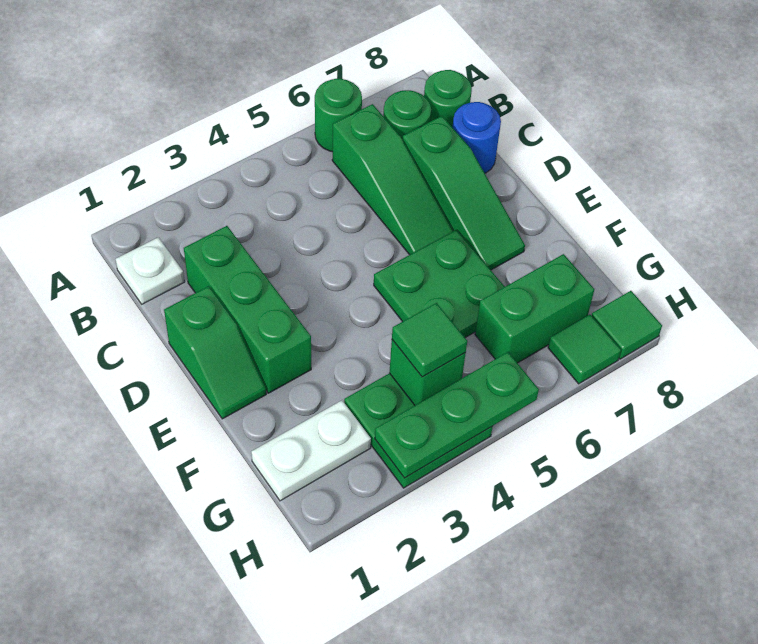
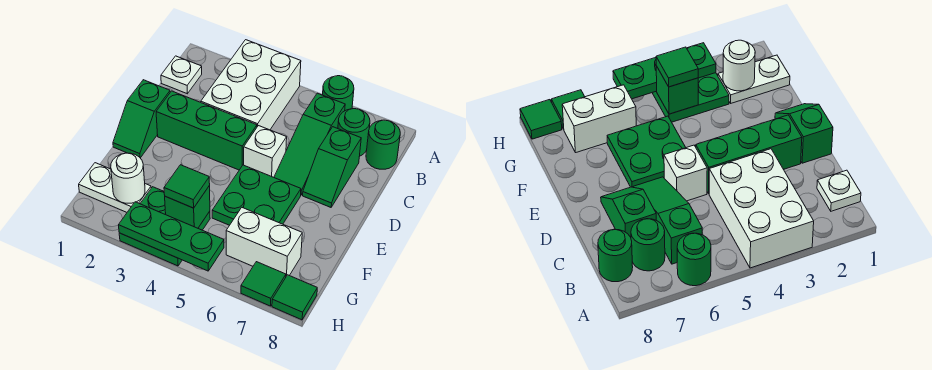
none -> white brick A3:C4 level 1
green brick C2:E2 level 1 -> green brick D2:D4 level 1
green slope C7:E7 level 1 top C -> green slope C7:D7 level 1 top C
blue round brick C8 level 1 -> none
none -> white brick D5 level 1
none -> white round brick G2 level 2
green brick G6:G7 level 1 -> white brick G6:G7 level 1

